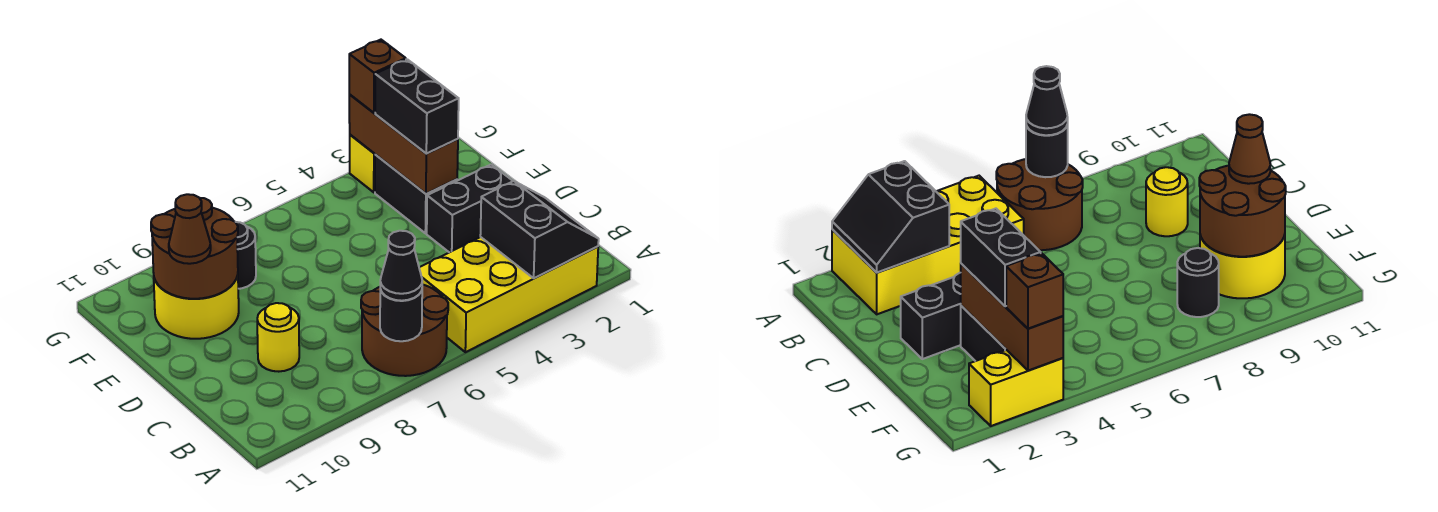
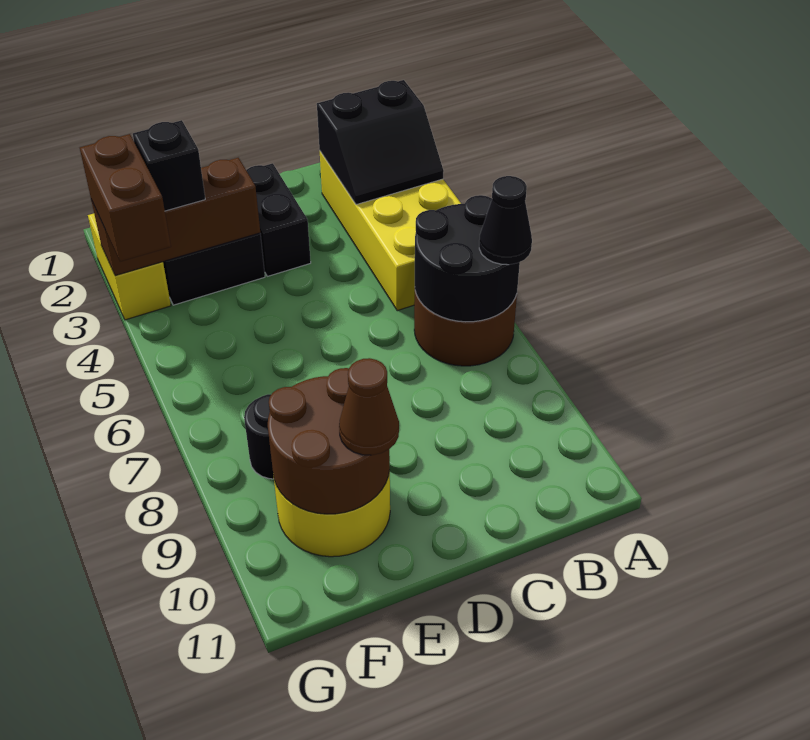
black slope A2:B3 level 2 top 3 -> black slope A2:B3 level 2 top 2
black round brick A7 level 2 -> black round brick A6:B7 level 2
yellow round brick C9 level 1 -> none
black brick E3:F3 level 3 -> black brick F3 level 3
brown brick G3 level 3 -> brown brick G3:G4 level 3

